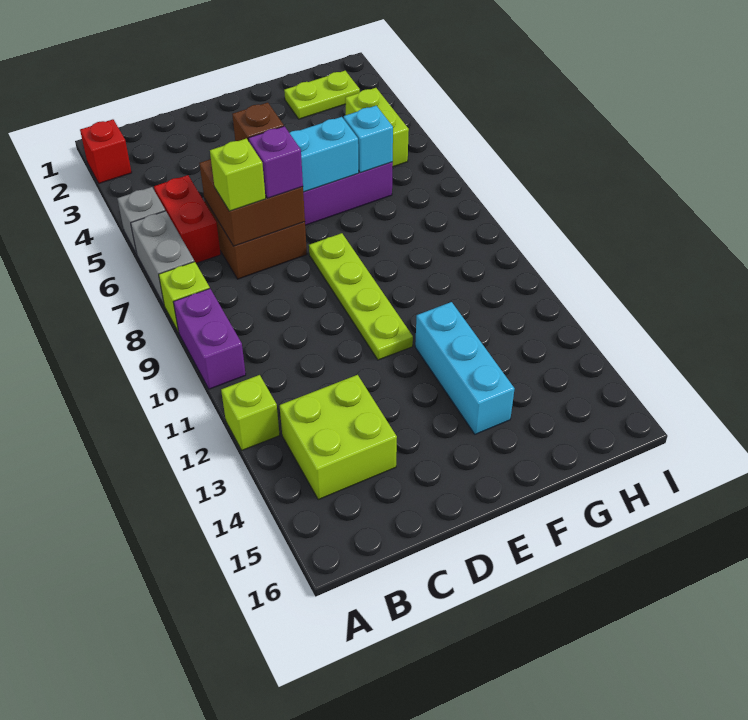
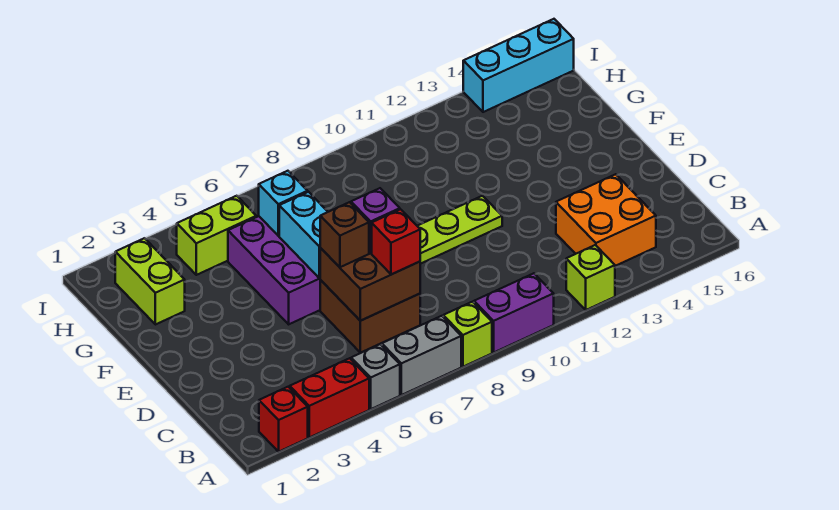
red brick B5:B6 level 1 -> red brick A3:A4 level 1
lime brick B13:C14 level 1 -> orange brick B13:C14 level 1
lime brick C7 level 3 -> red brick C7 level 3
cyan brick F12:F14 level 1 -> cyan brick I14:I16 level 1
lime plate G2:H2 level 1 -> lime brick G2:H2 level 1

